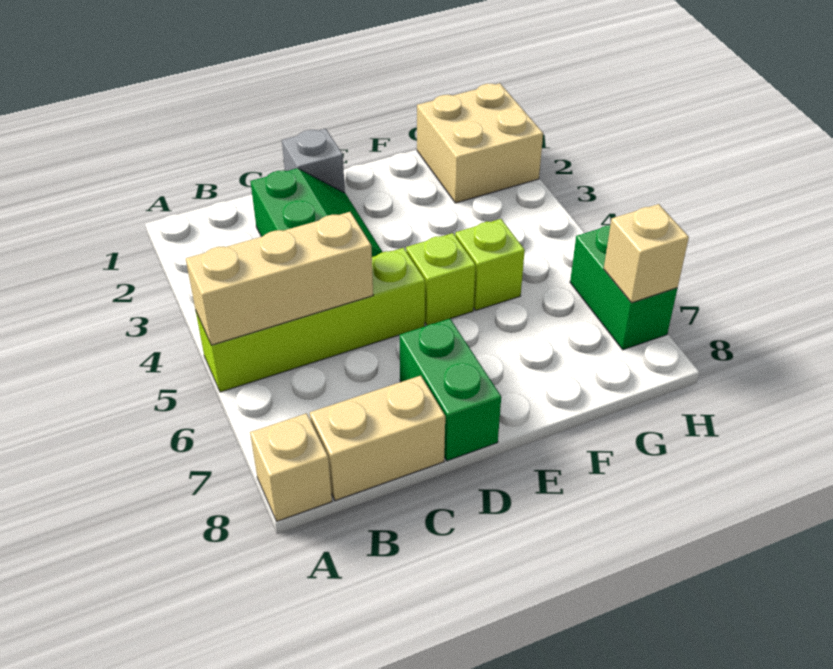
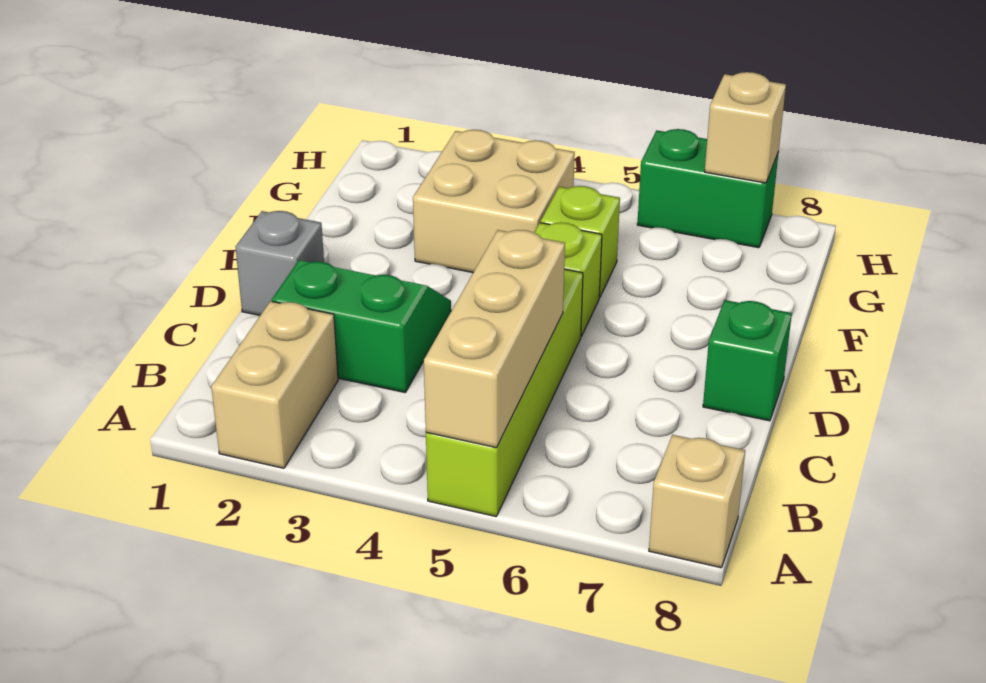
tan brick B8:C8 level 1 -> tan brick A2:B2 level 1
green brick D7:D8 level 1 -> green brick D8 level 1
tan brick G1:H2 level 1 -> tan brick F3:G4 level 1

